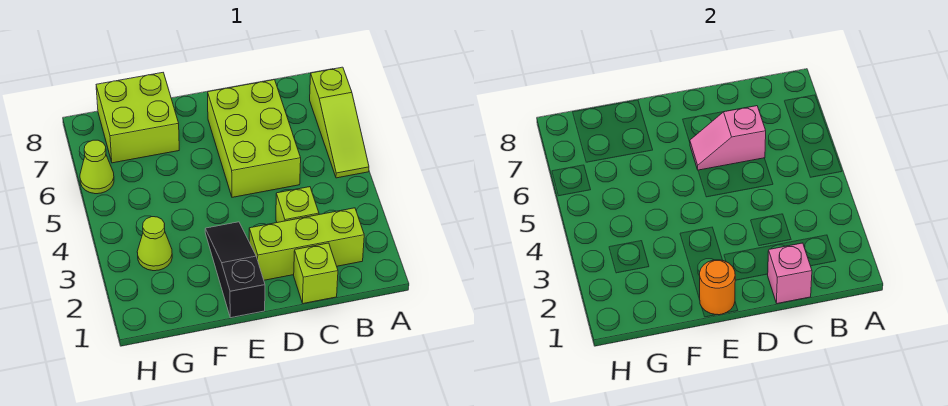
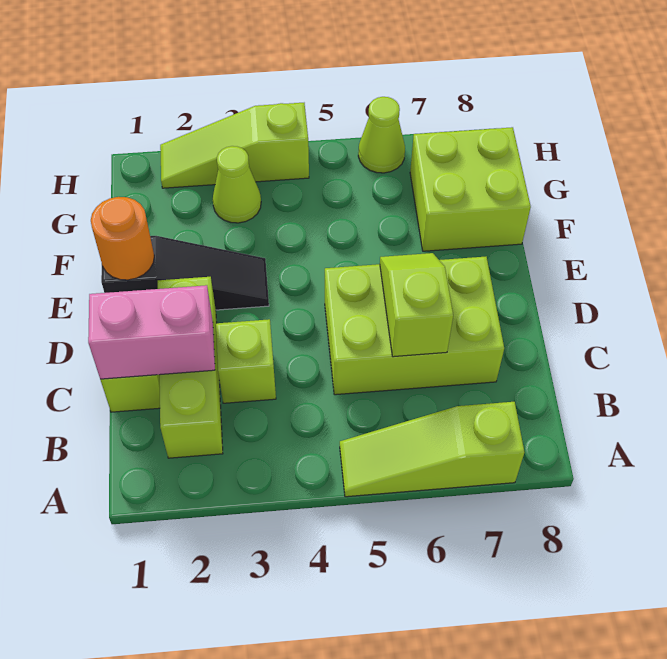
pink brick C1 level 2 -> pink brick C1:C2 level 2
pink slope C6:D6 level 2 top C -> lime slope C6:D6 level 2 top C
none -> lime slope H2:H4 level 1 top 4

